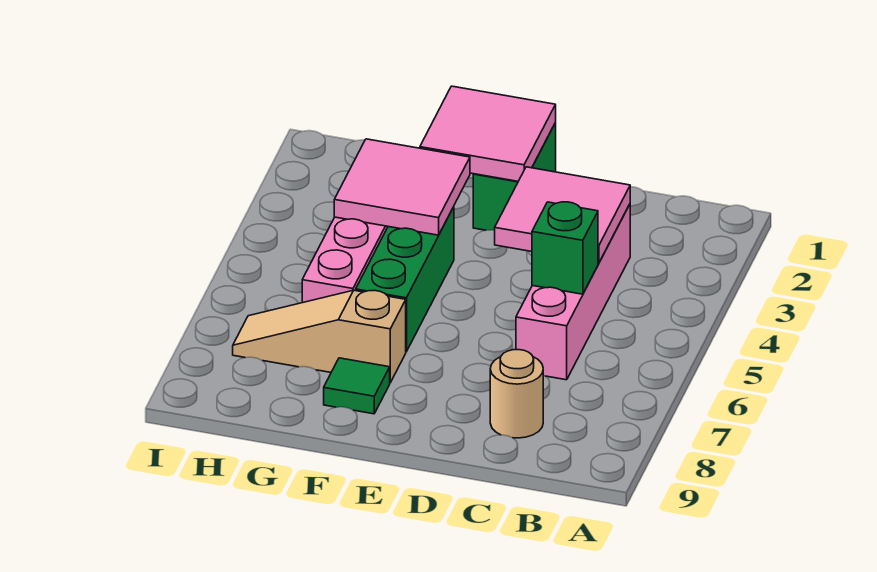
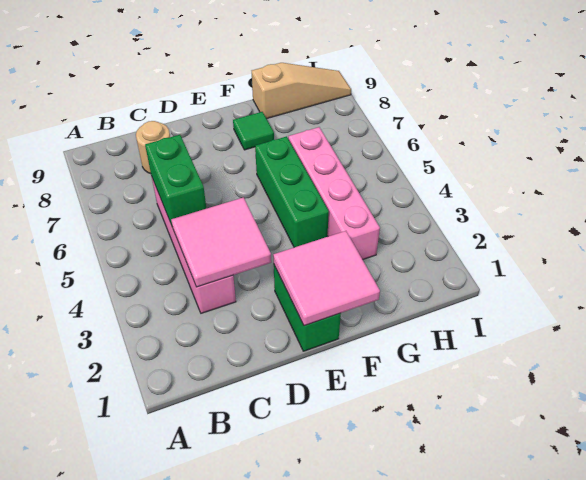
green brick C5 level 2 -> green brick C5:C6 level 2
pink tile F3:G4 level 2 -> none
tan slope F7:H7 level 1 top F -> tan slope G9:I9 level 1 top G

